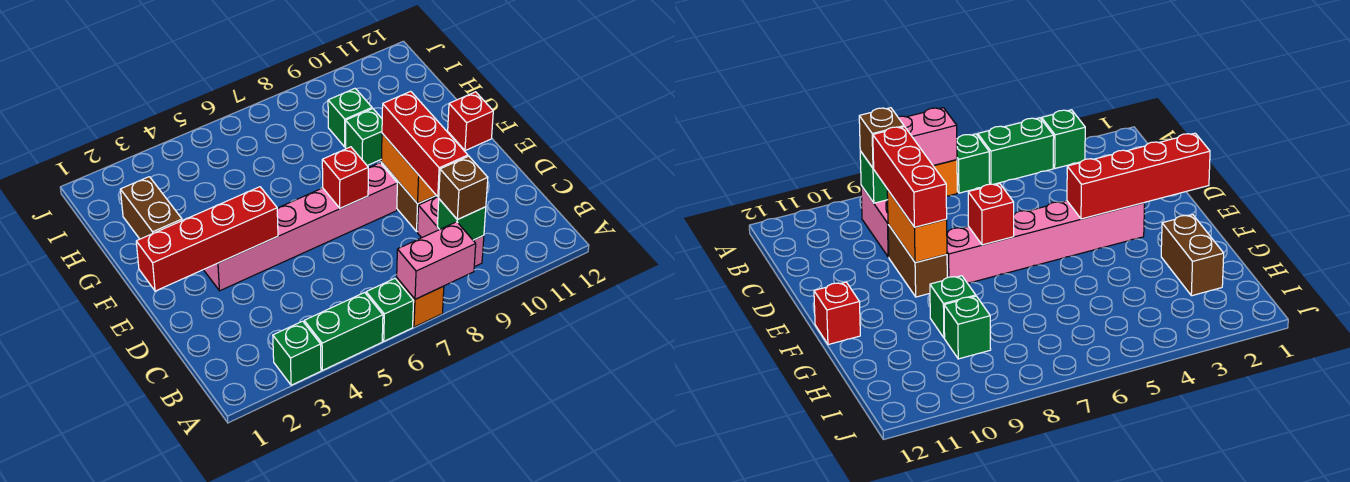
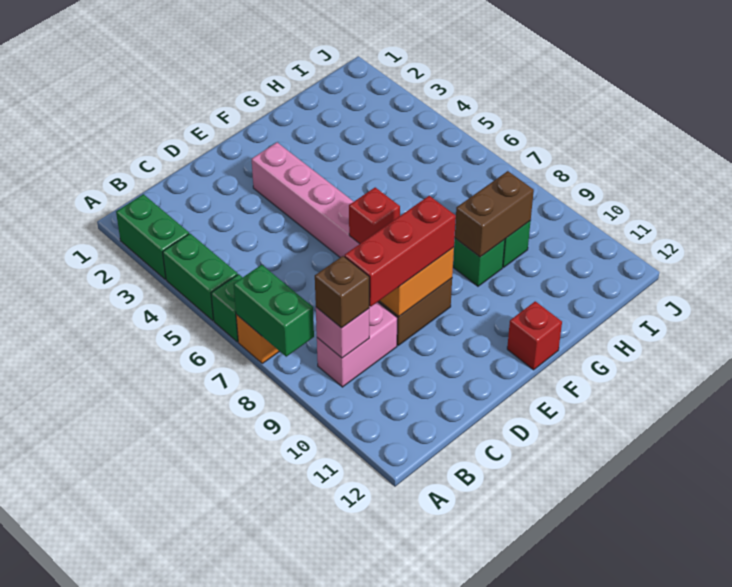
green brick A3 level 1 -> green brick A2:A3 level 1
pink brick A7:A8 level 2 -> green brick A7:A8 level 2
green brick B9 level 2 -> pink brick B9 level 2
red brick E1:E4 level 2 -> none
brown brick G2:H2 level 1 -> brown brick G9:H9 level 2

